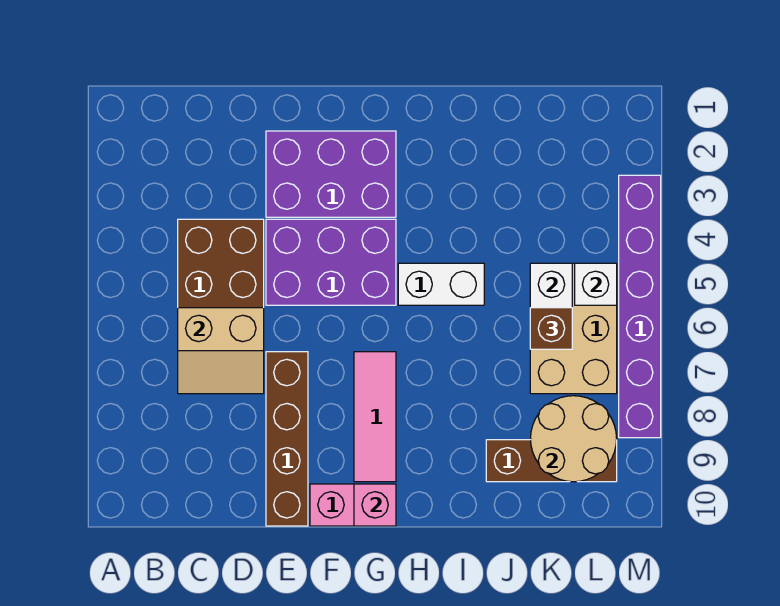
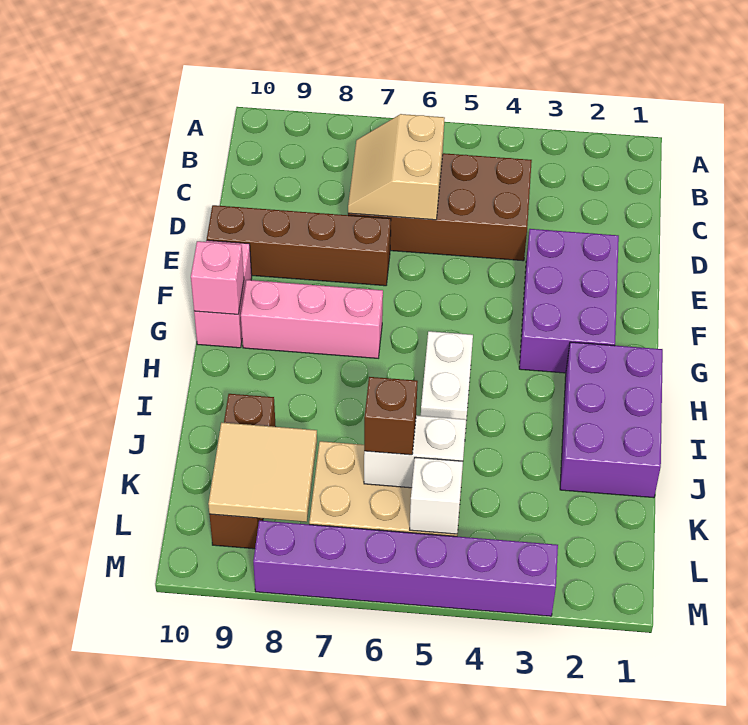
purple brick E4:G5 level 1 -> purple brick H1:J2 level 1
pink tile G7:G9 level 1 -> pink brick G7:G9 level 1
tan round brick K8:L9 level 2 -> tan tile K8:L9 level 2

